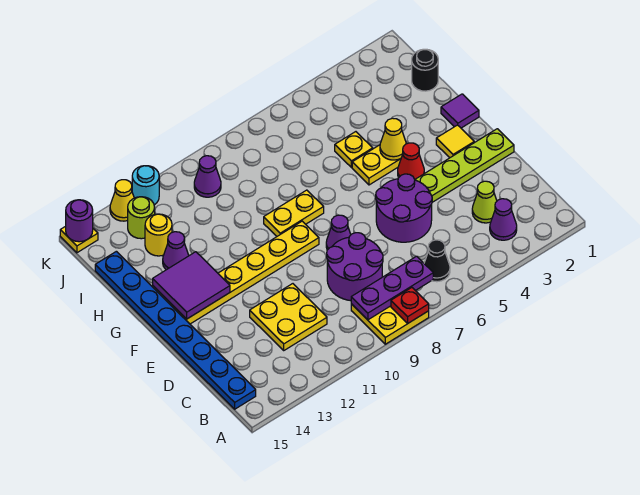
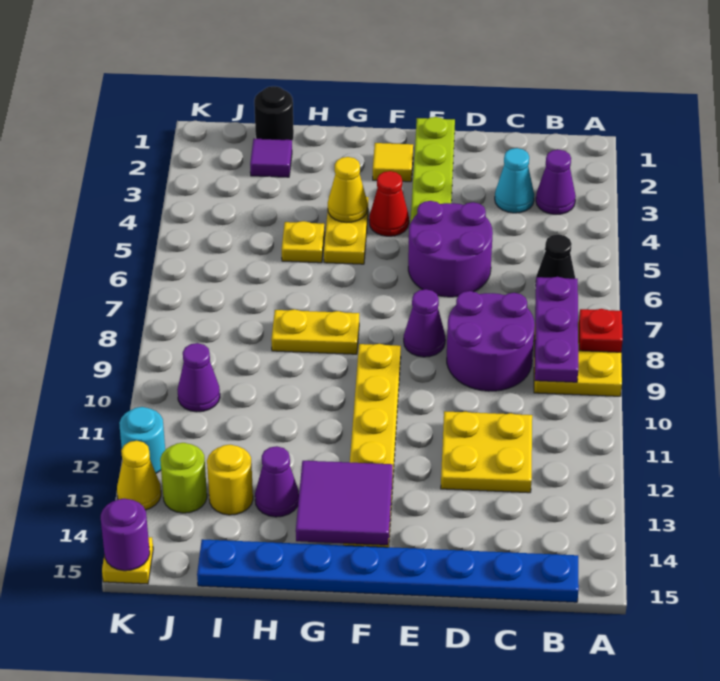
lime cone C3 level 1 -> cyan cone C3 level 1
purple tile G1 level 1 -> purple tile I2 level 1
yellow plate G8:G9 level 1 -> yellow plate G8:H8 level 1

